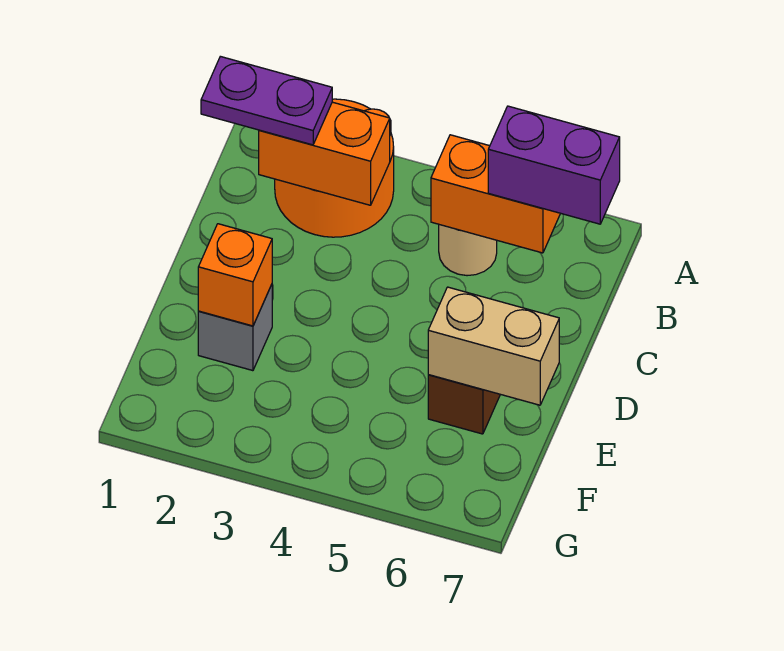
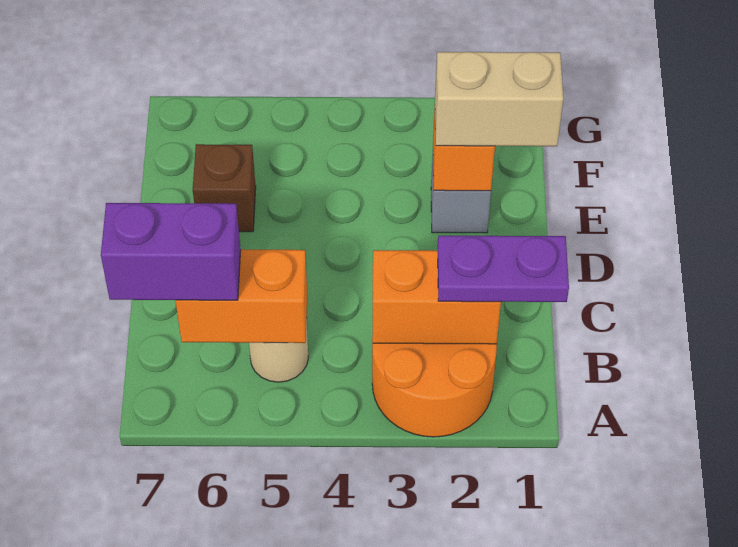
tan brick E6:E7 level 2 -> tan brick E1:E2 level 3

